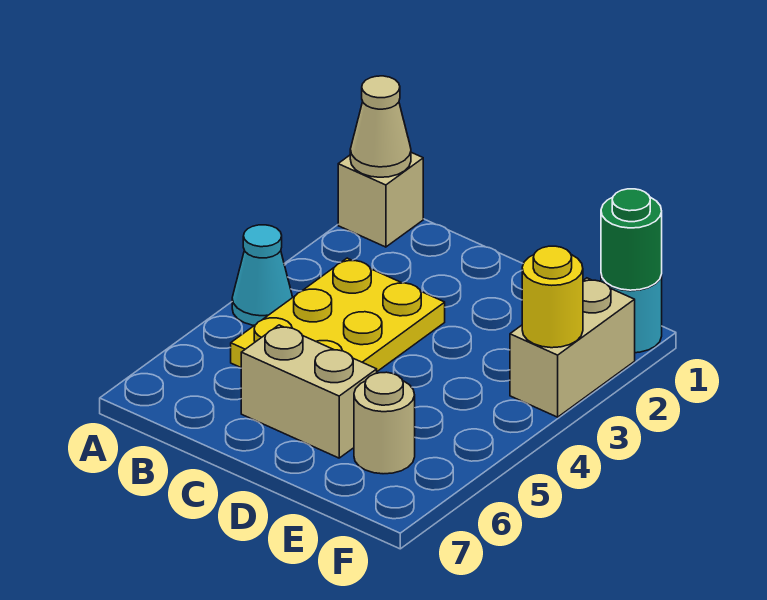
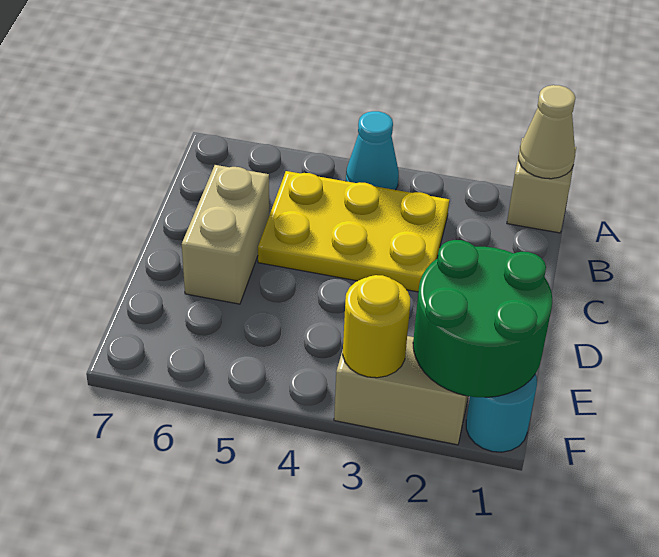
tan round brick E6 level 1 -> none
green round brick F1 level 2 -> green round brick E1:F2 level 2

